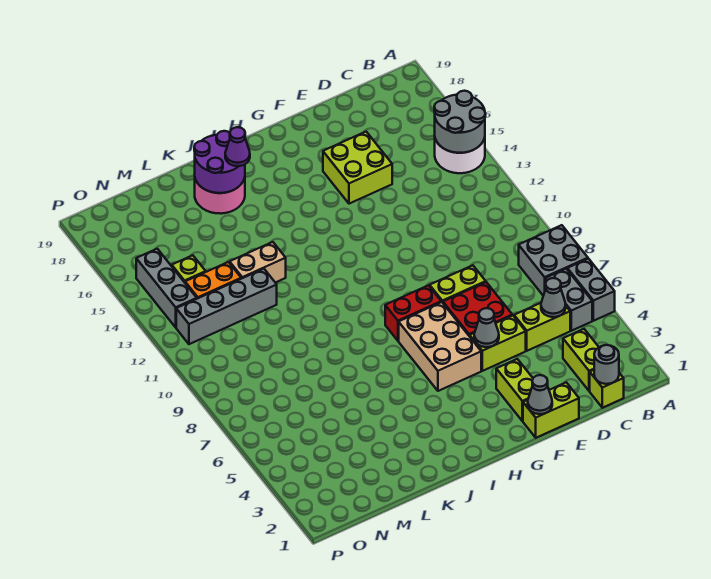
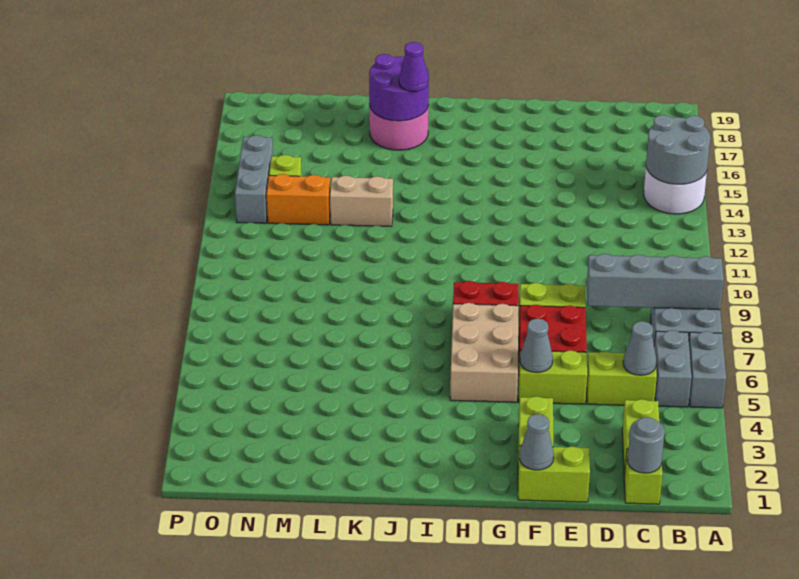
lime brick E15:F16 level 1 -> none
grey brick L12:O12 level 1 -> grey brick A8:D8 level 2

